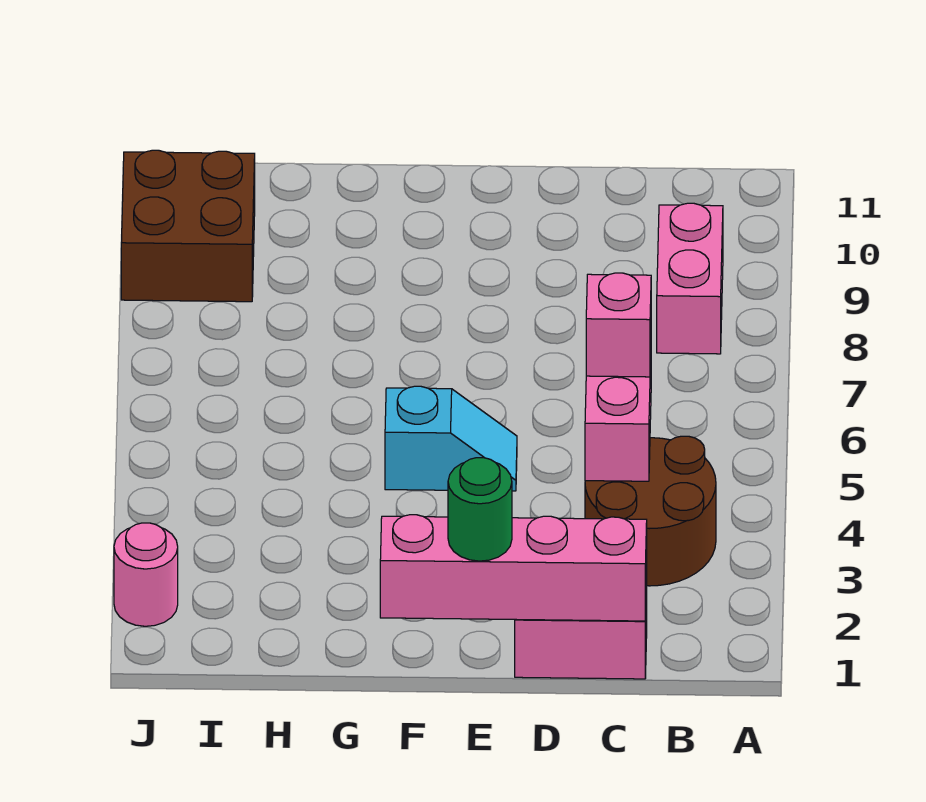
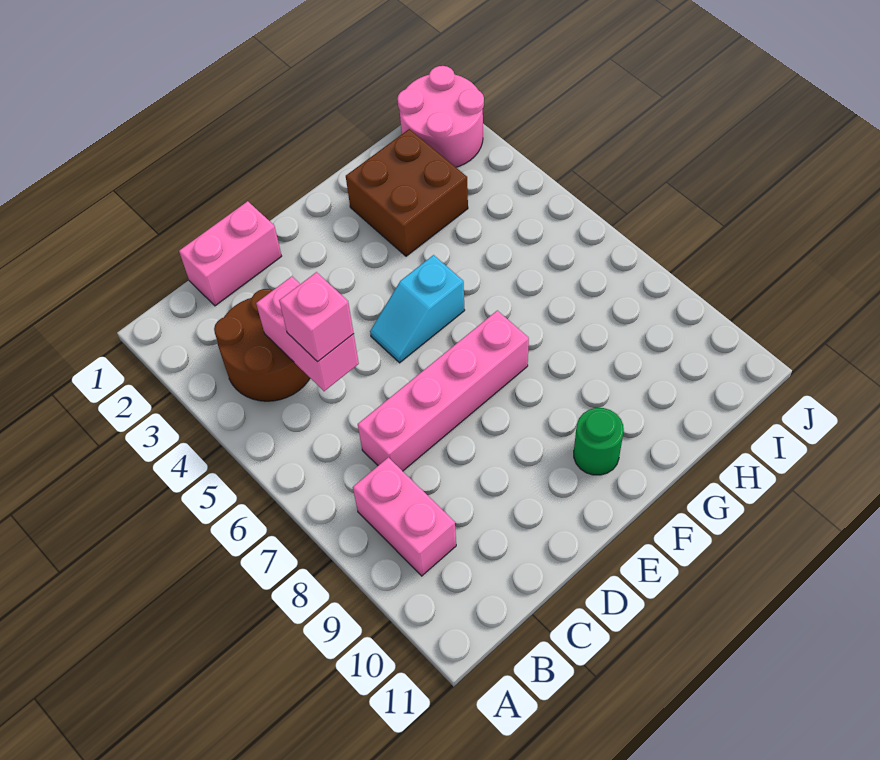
pink brick C1:F1 level 2 -> pink brick C7:F7 level 1
green round brick E1 level 3 -> green round brick F10 level 1
brown brick I9:J10 level 1 -> brown brick G2:H3 level 1
pink round brick J2 level 1 -> pink round brick I1:J2 level 1

